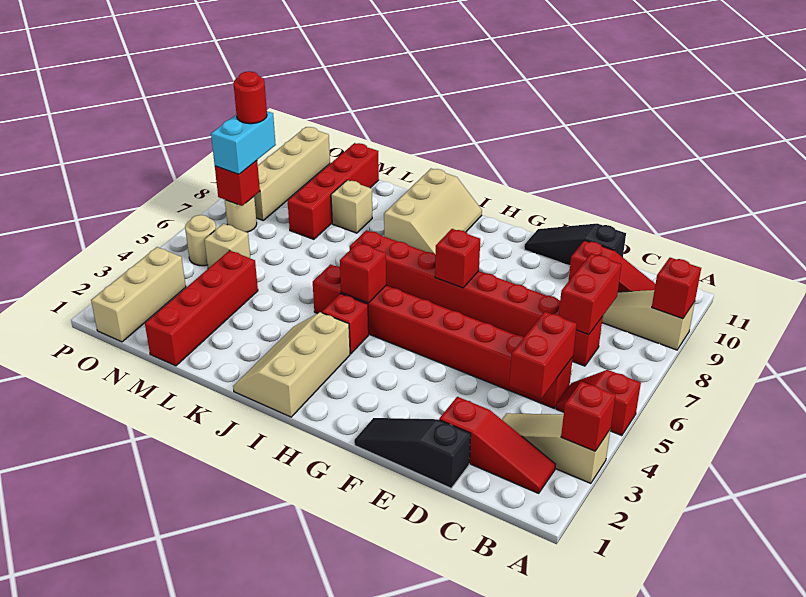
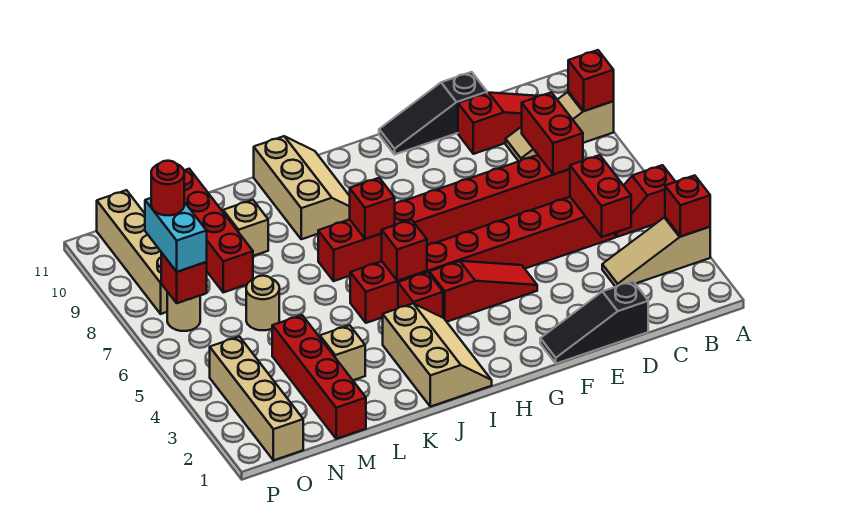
red slope B2:D2 level 1 top D -> red slope F4:H4 level 1 top H
red brick G7 level 2 -> red brick I7 level 2
tan slope I1:J3 level 1 top I -> tan slope I1:J3 level 1 top J
tan brick N5 level 1 -> tan brick L3 level 1
tan brick O1:O3 level 1 -> tan brick O1:O4 level 1
tan round brick O5 level 1 -> tan round brick M6 level 1

